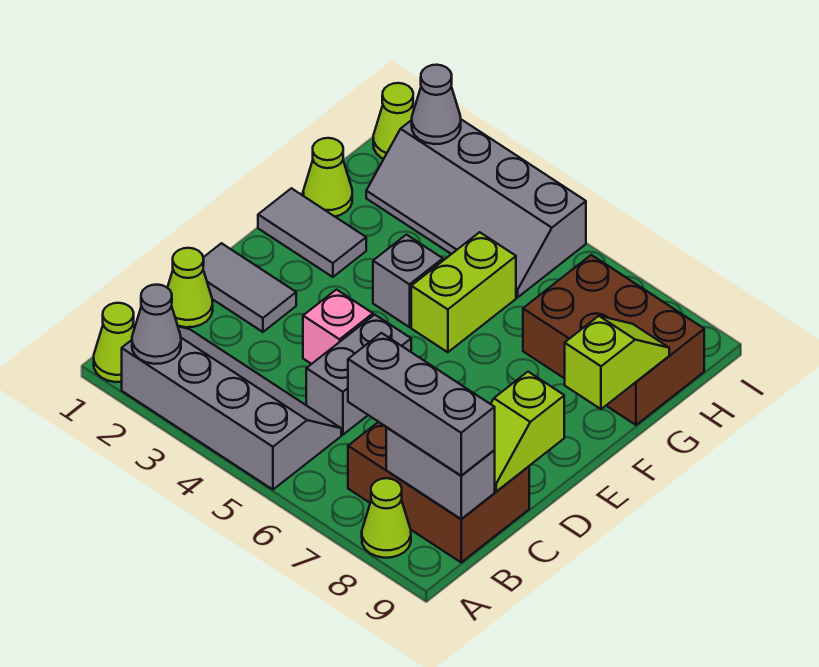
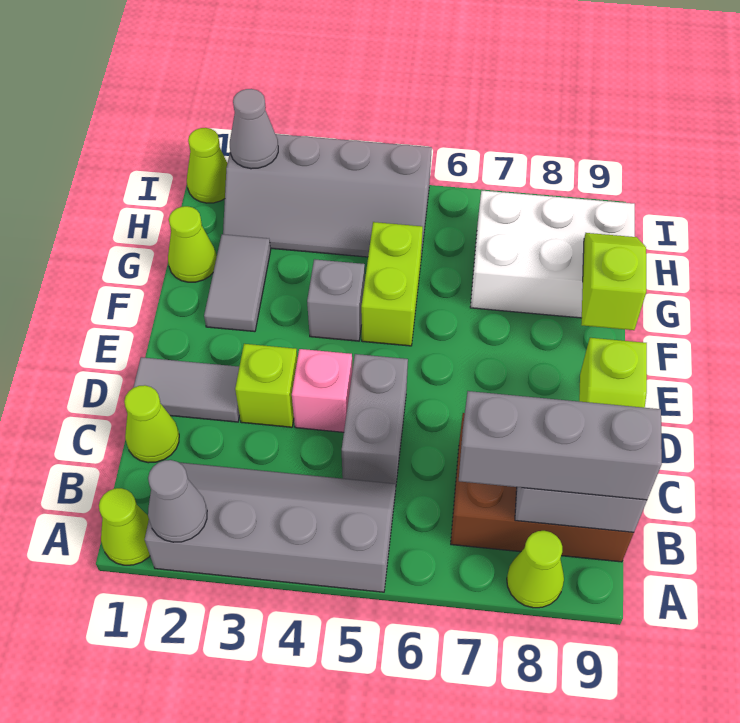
none -> lime brick D3 level 1
grey tile F1:F2 level 1 -> grey tile F2:G2 level 1
brown brick G7:H9 level 1 -> white brick G7:H9 level 1

